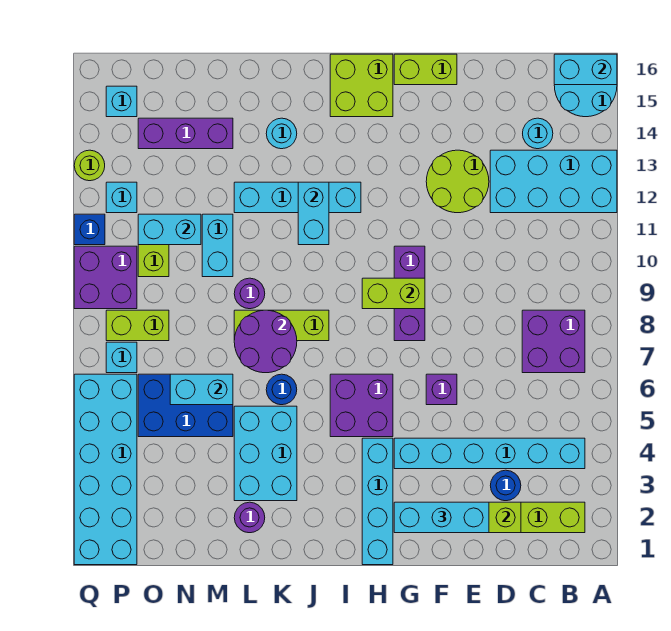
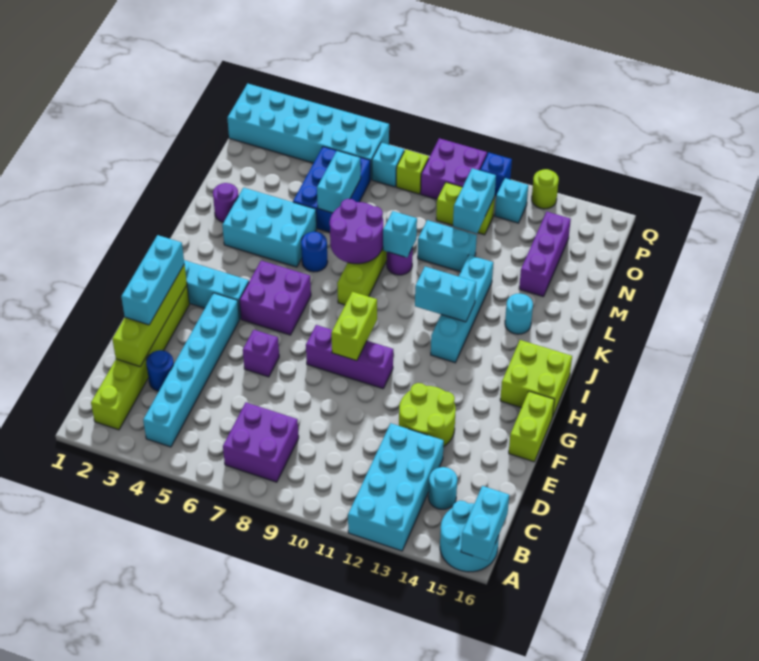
lime brick O8:P8 level 1 -> lime brick P8 level 1
cyan brick P15 level 1 -> cyan brick L9 level 2

